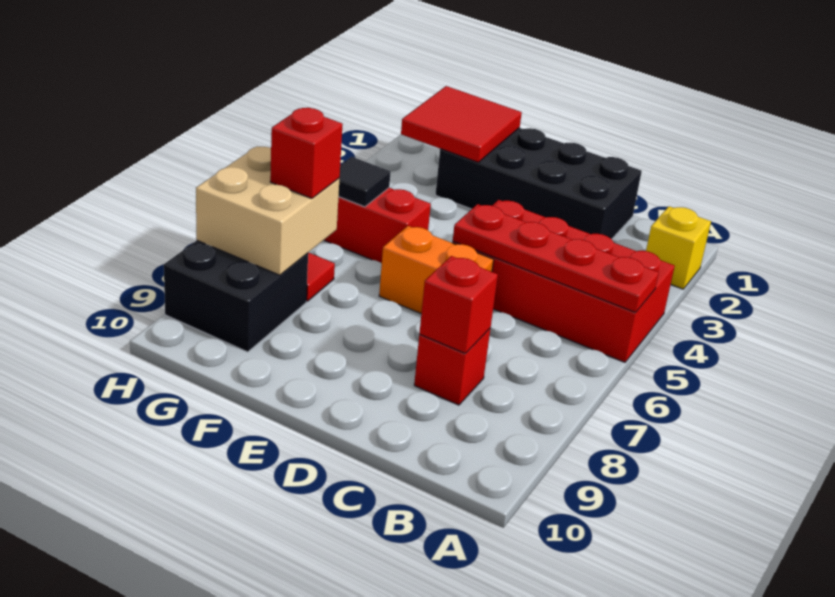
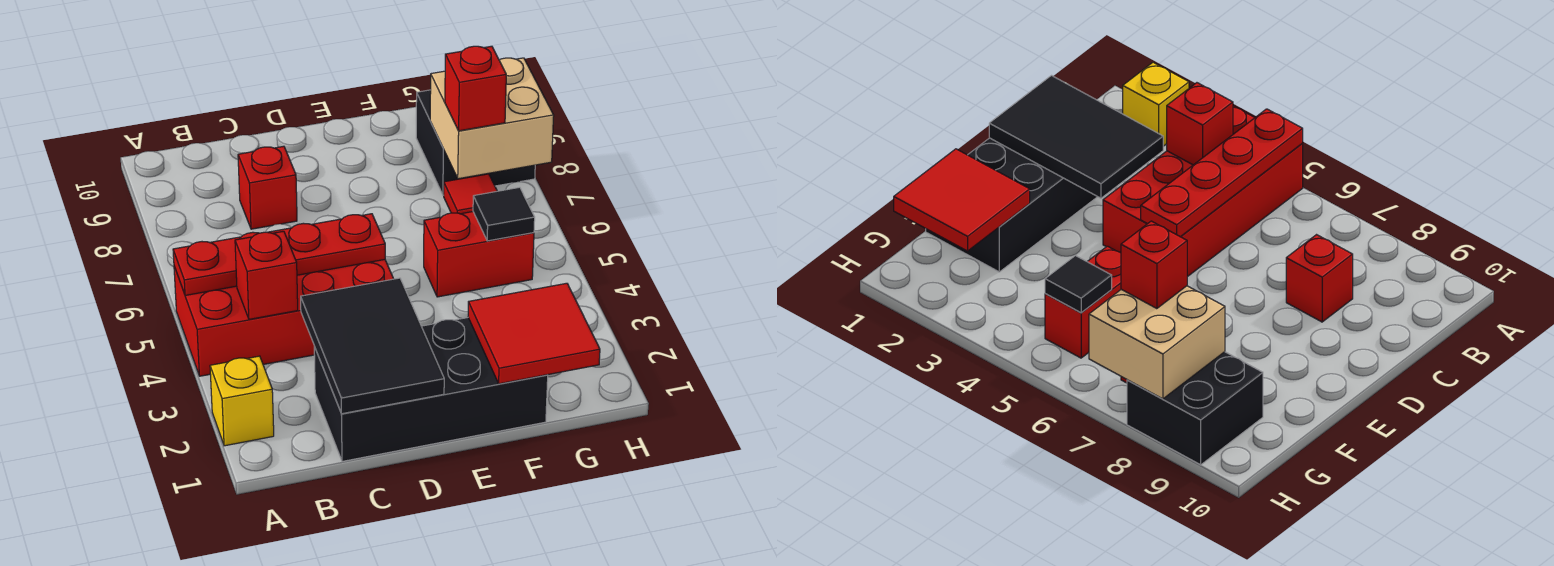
none -> black tile C1:D3 level 2
red brick C8 level 2 -> red brick B4 level 2
orange brick D6:E6 level 1 -> none

